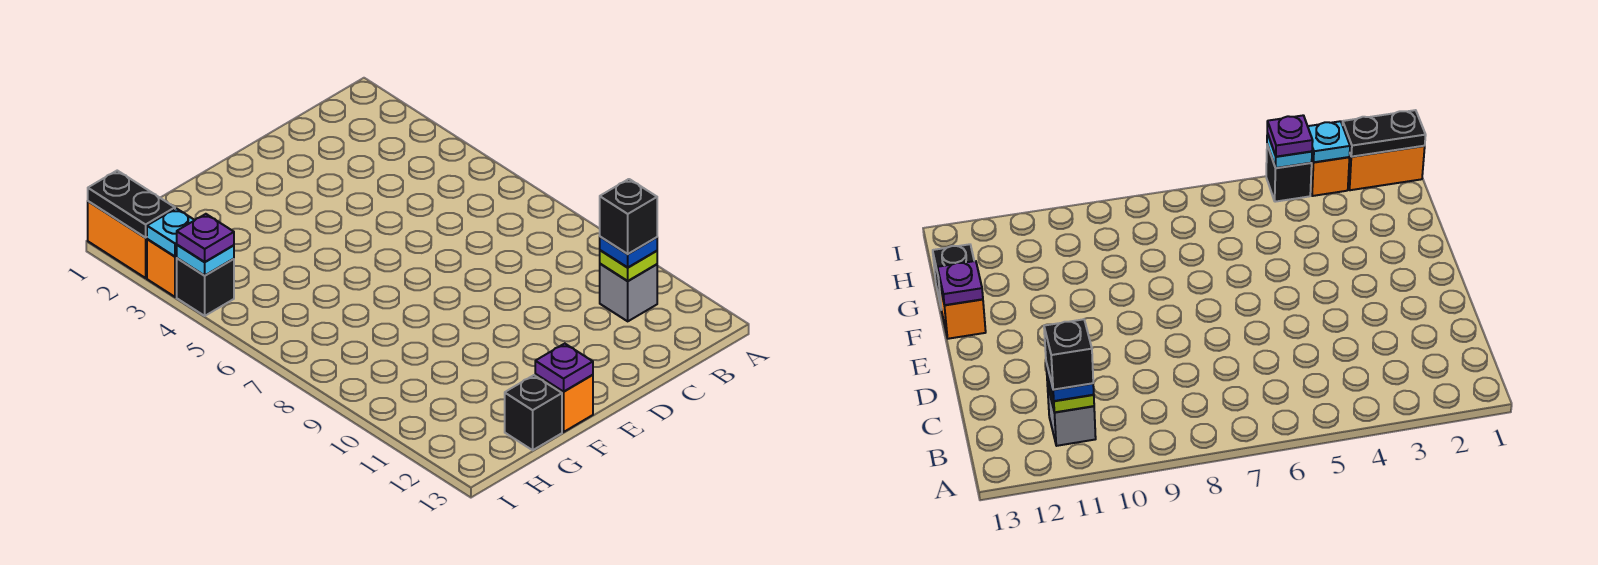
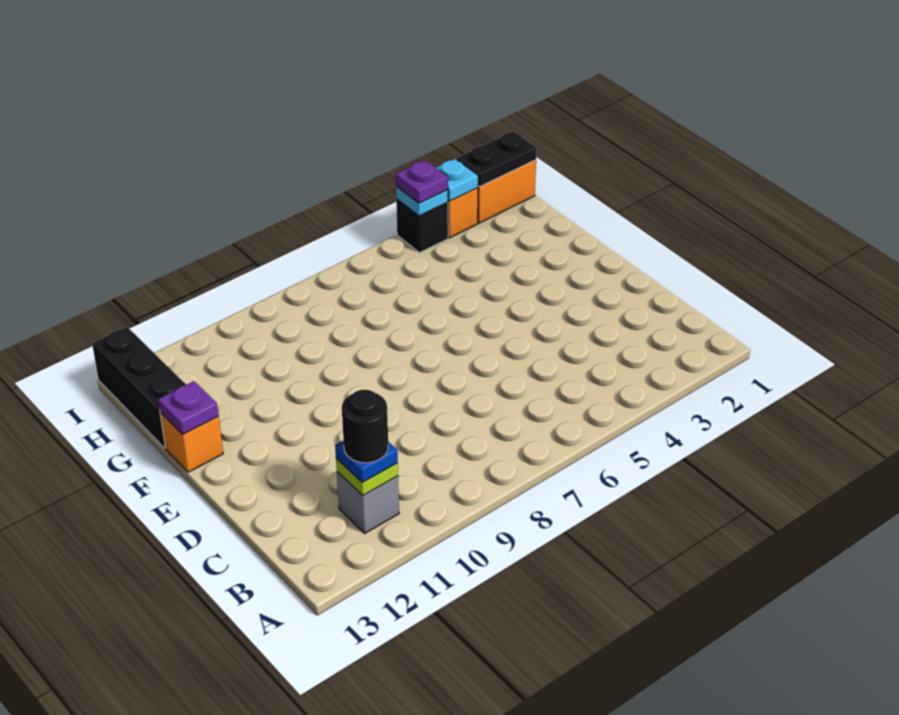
black brick B11 level 4 -> black round brick B11 level 4
black brick G13 level 1 -> black brick G13:I13 level 1

